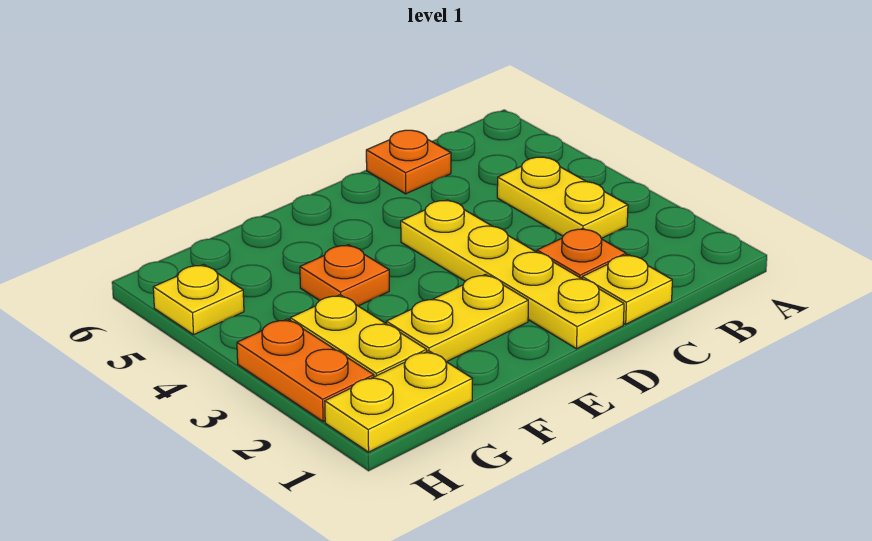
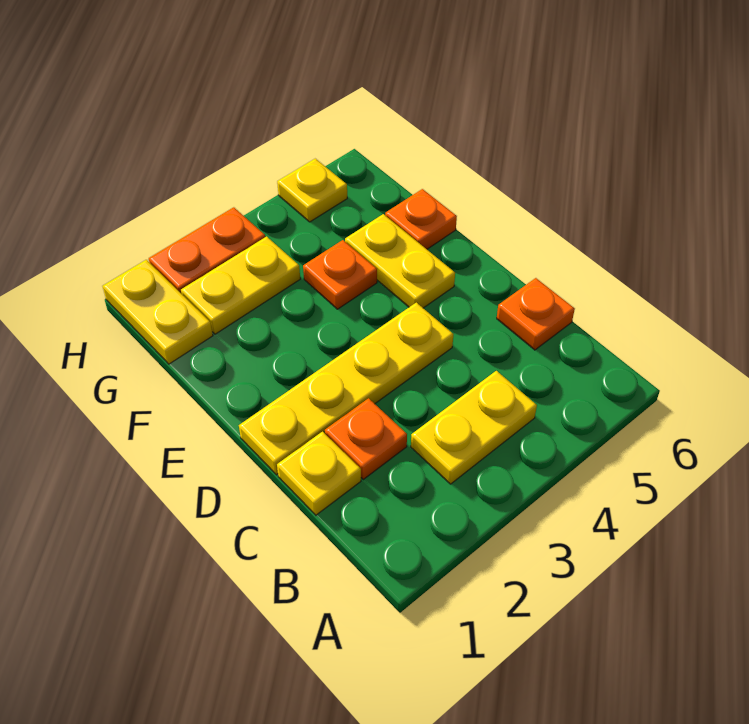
yellow plate E2:F2 level 1 -> yellow plate E5:F5 level 1
none -> orange plate F6 level 1

